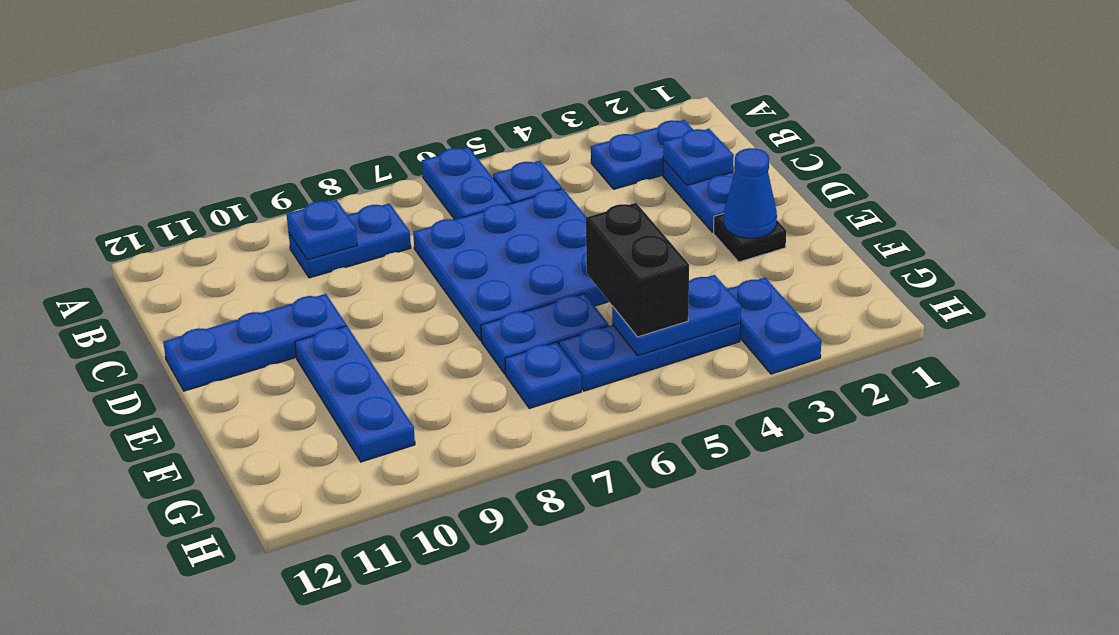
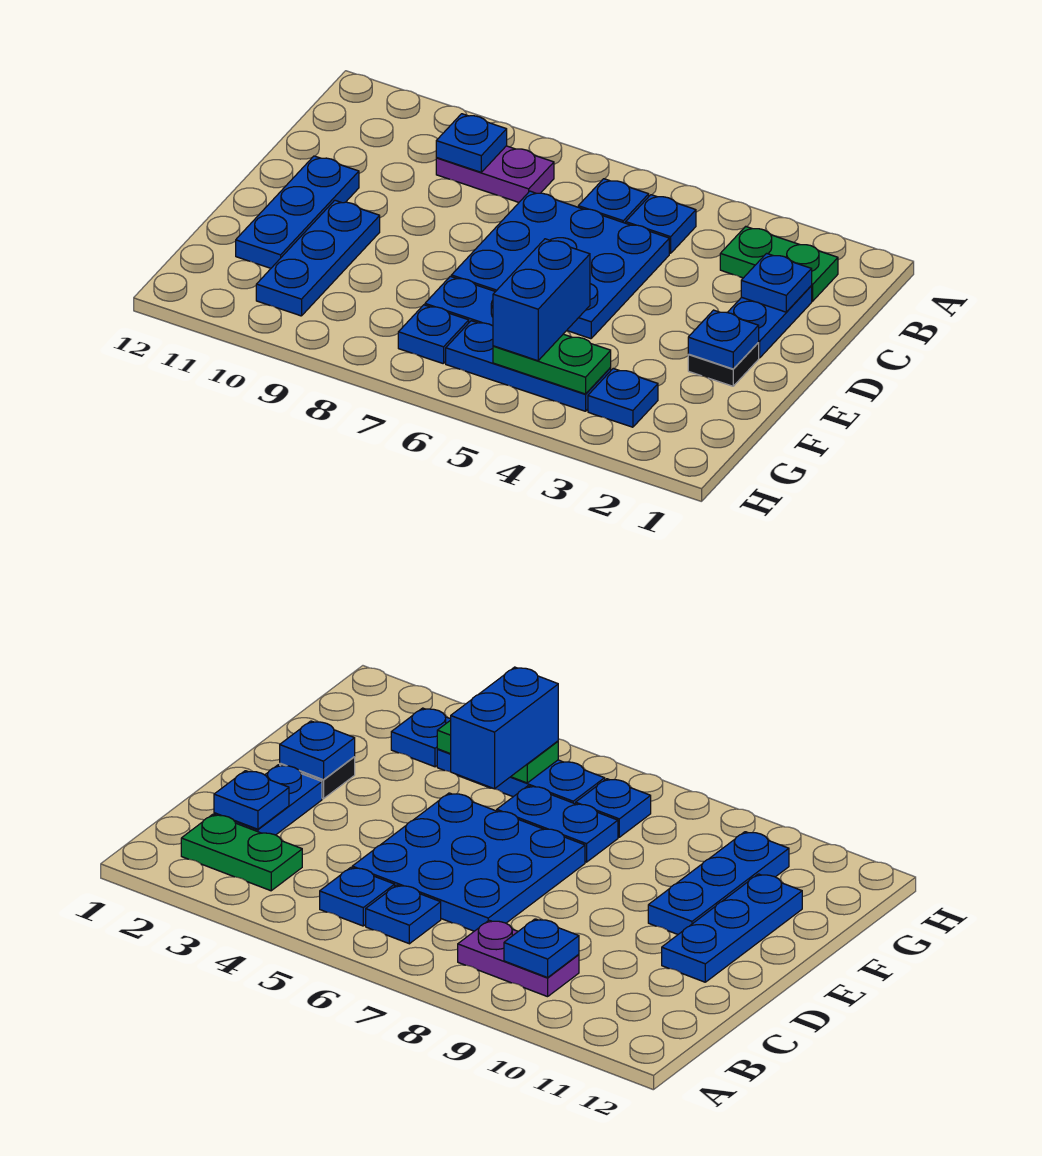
blue plate A6:B6 level 1 -> blue plate B6 level 1
blue plate B2:B3 level 1 -> green plate B2:B3 level 1
blue plate B8:B9 level 1 -> purple plate B8:B9 level 1
blue plate D10:D12 level 1 -> blue plate D11:F11 level 1
blue cone E2 level 2 -> blue plate E2 level 2
black brick F5:G5 level 3 -> blue brick F5:G5 level 3
blue plate G3:H3 level 1 -> blue plate G3 level 1
blue plate G4:G5 level 2 -> green plate G4:G5 level 2

